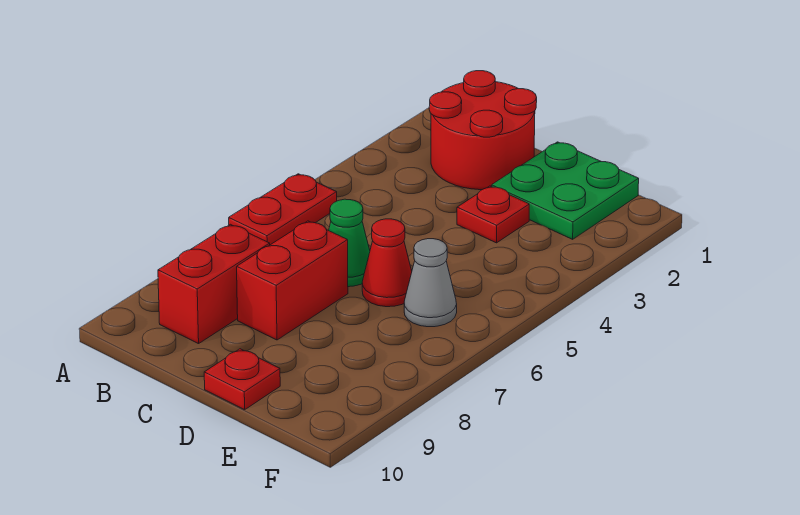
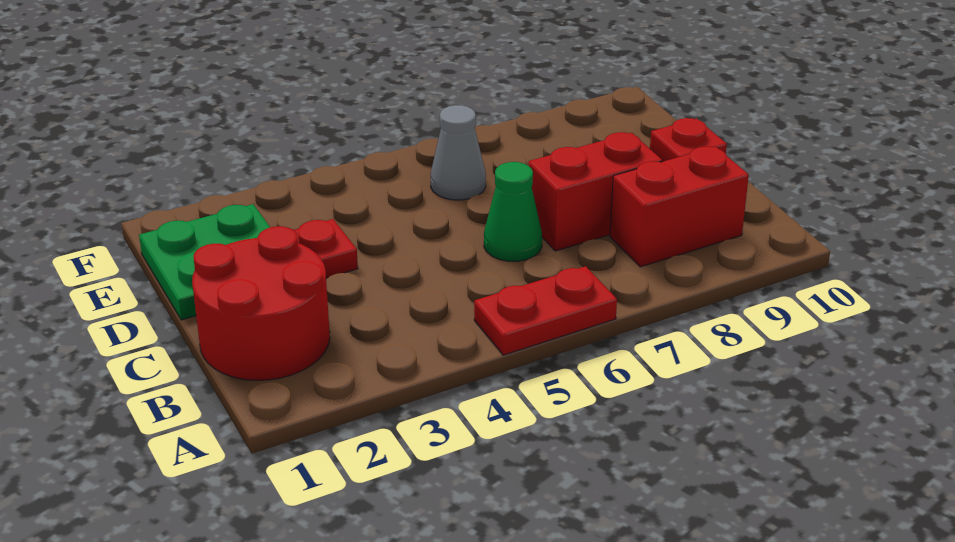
red cone D6 level 1 -> none

